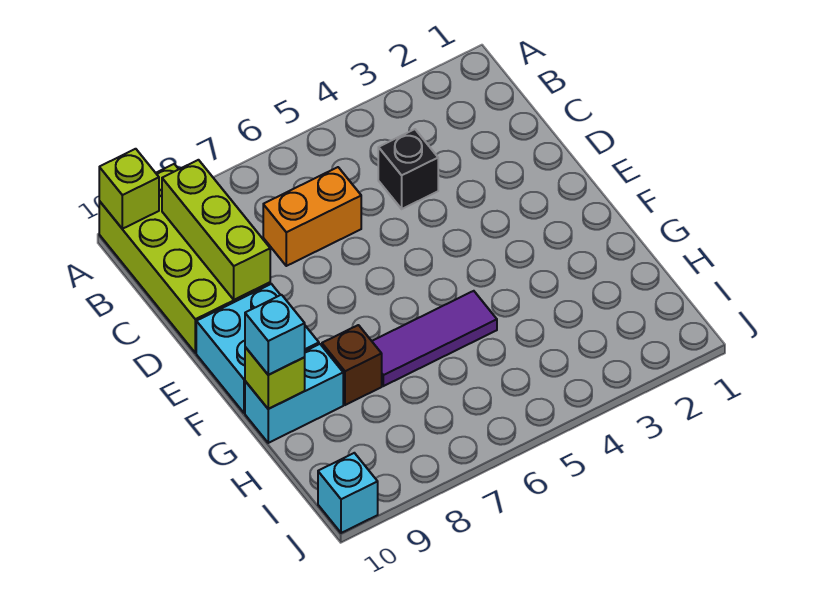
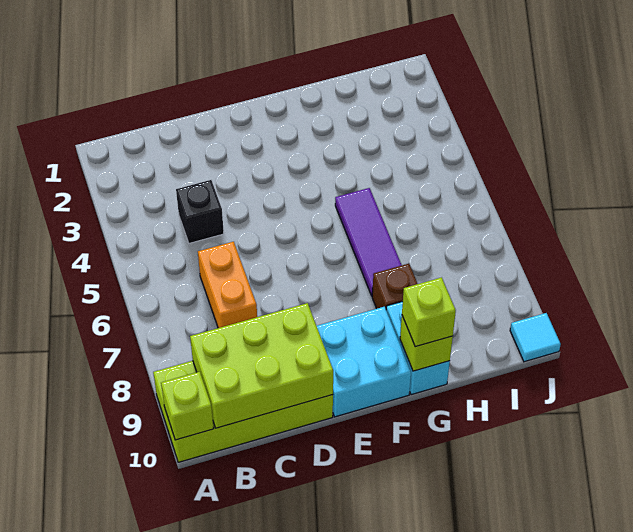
lime brick B9:D9 level 2 -> lime brick B9:D10 level 2
cyan brick G10 level 3 -> lime brick G10 level 3
cyan brick J10 level 1 -> cyan tile J10 level 1

